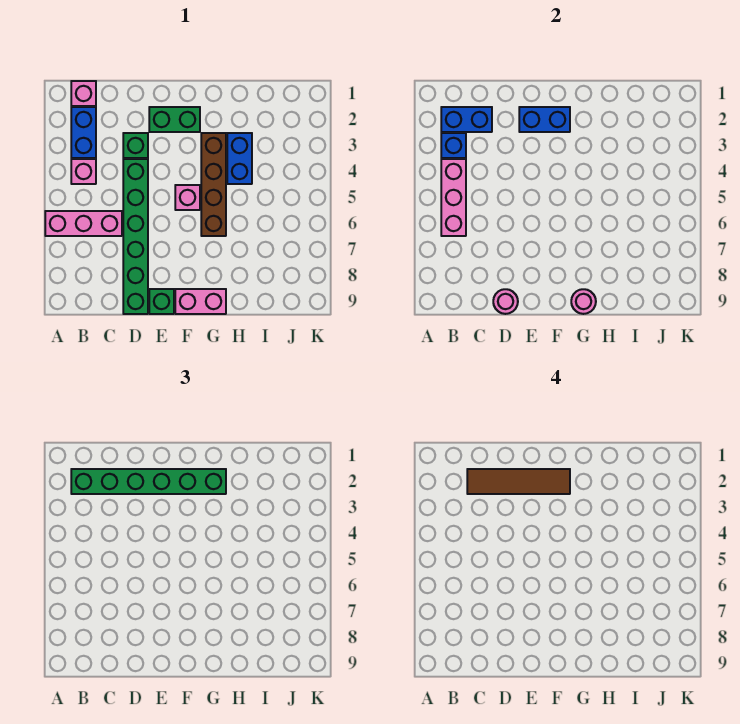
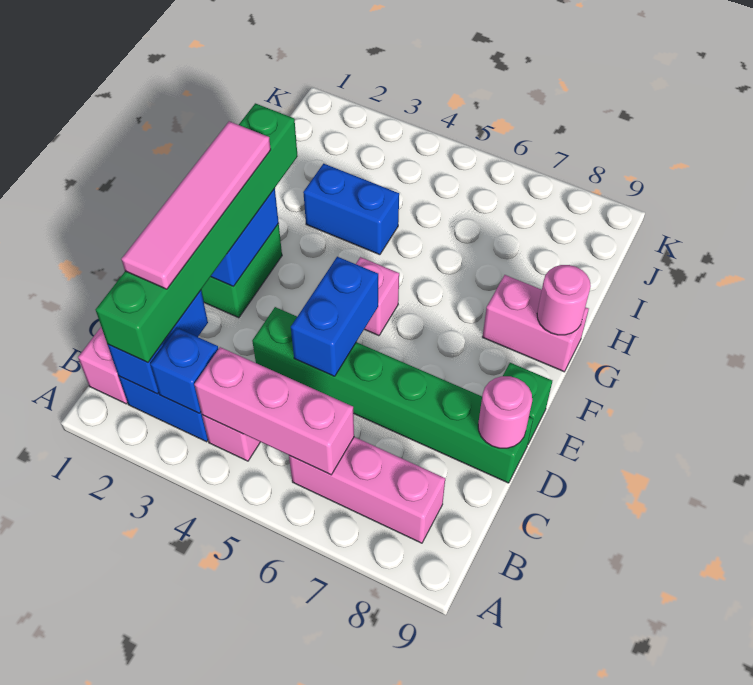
pink brick A6:C6 level 1 -> pink brick B6:B8 level 1
brown tile C2:F2 level 4 -> pink tile C2:F2 level 4
green brick D3 level 1 -> none
none -> blue brick D5:E5 level 2
pink brick F9:G9 level 1 -> pink brick G8:G9 level 1
brown brick G3:G6 level 1 -> none

